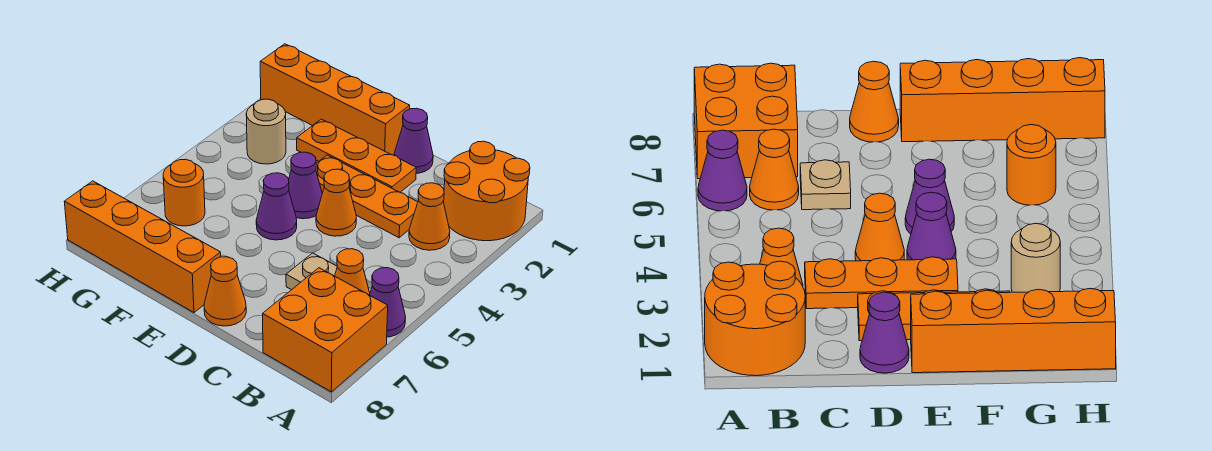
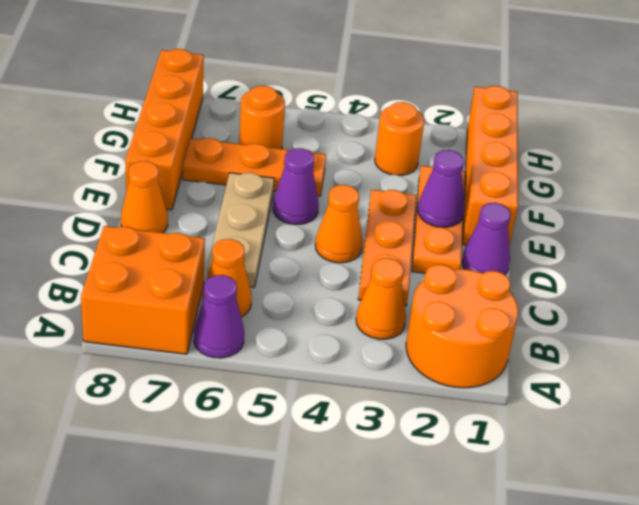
tan plate C6 level 1 -> tan plate C6:E6 level 1
purple cone E4 level 1 -> purple cone E2 level 2
none -> orange plate F5:F7 level 1
tan round brick G3 level 1 -> orange round brick G3 level 1

